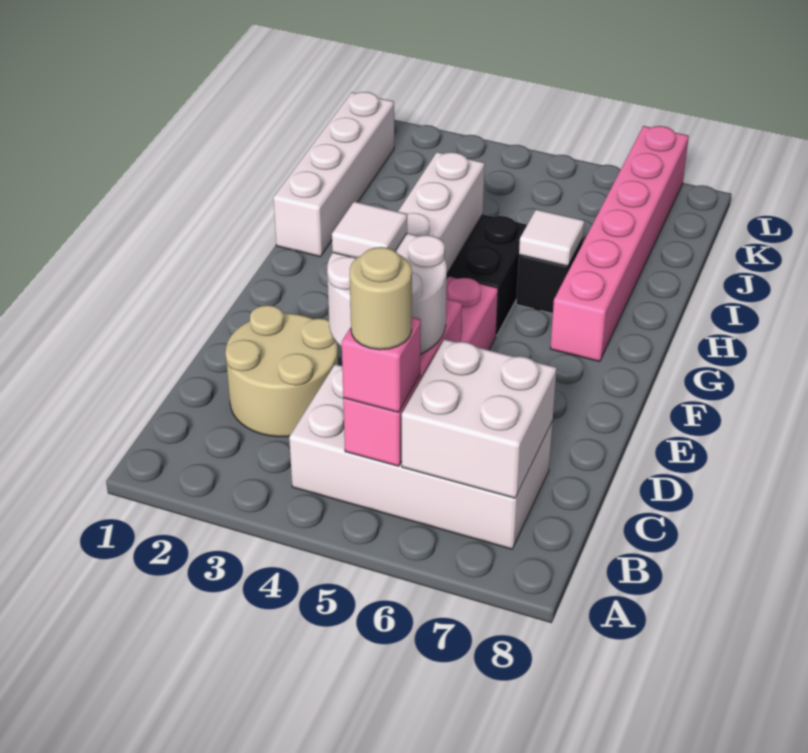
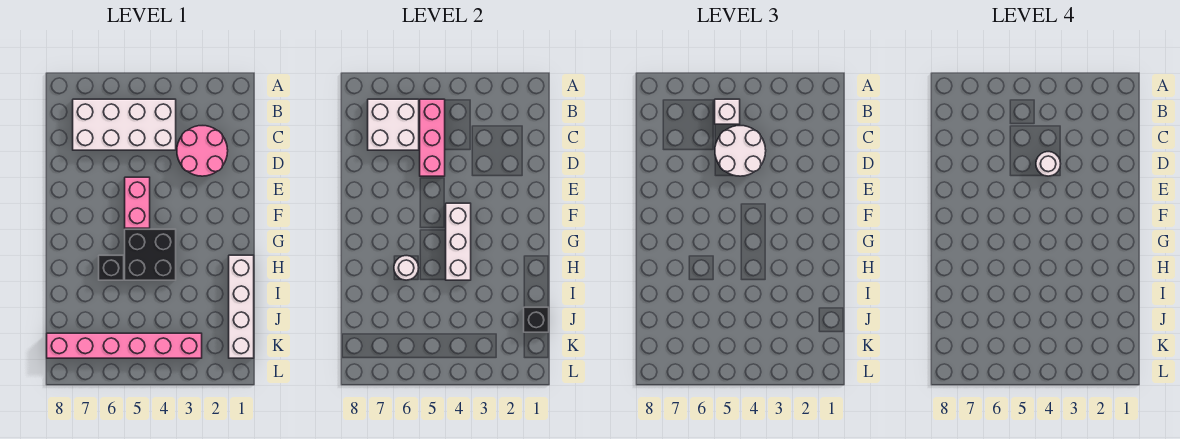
pink brick B5 level 3 -> white brick B5 level 3
tan round brick B5 level 4 -> none
tan round brick C2:D3 level 1 -> pink round brick C2:D3 level 1
white tile D4 level 4 -> white round brick D4 level 4
pink brick G7:L7 level 1 -> pink brick K3:K8 level 1
white tile H6 level 2 -> white round brick H6 level 2
none -> black brick J1 level 2

